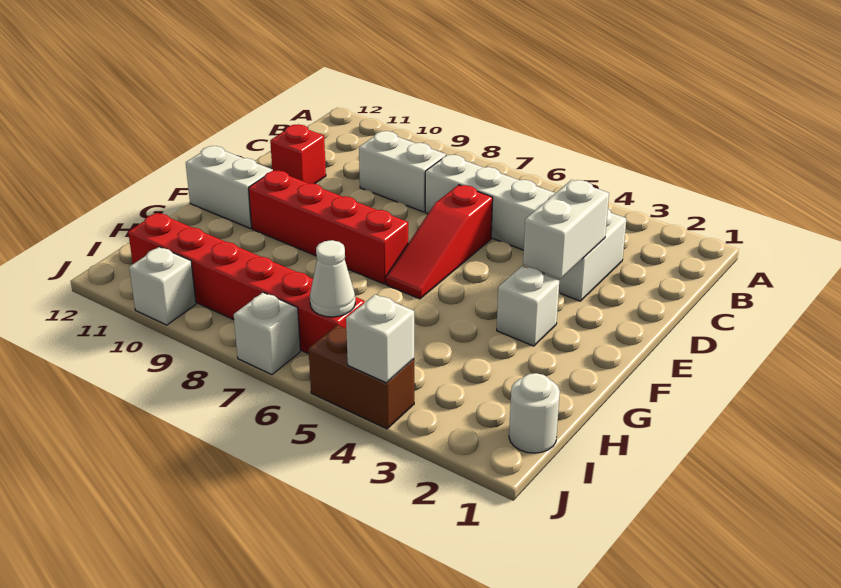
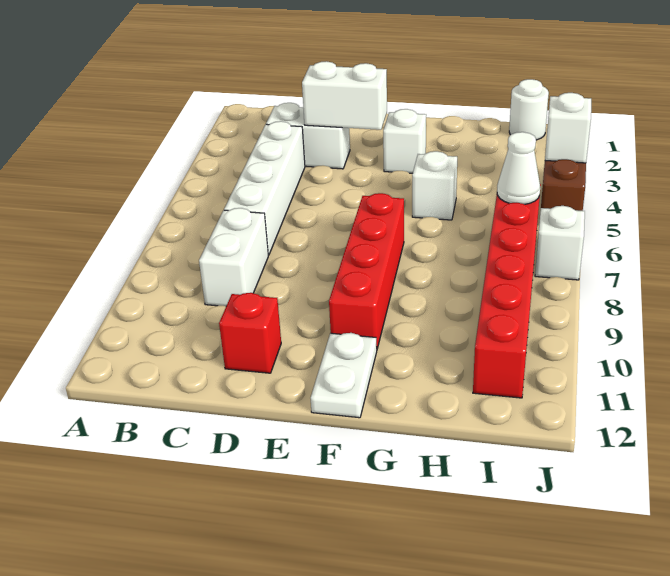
red slope D6:F6 level 1 top D -> none
white brick F11:F12 level 1 -> white plate F11:F12 level 1
white brick J10 level 1 -> white brick G5 level 1

